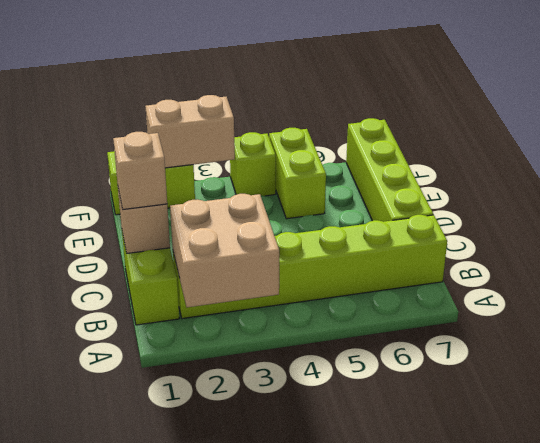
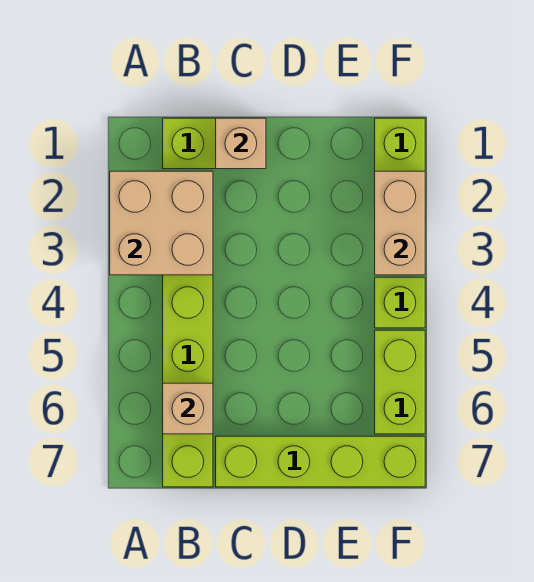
tan brick C1 level 3 -> tan brick B6 level 2
lime brick E5:F5 level 1 -> lime brick F5:F6 level 1

